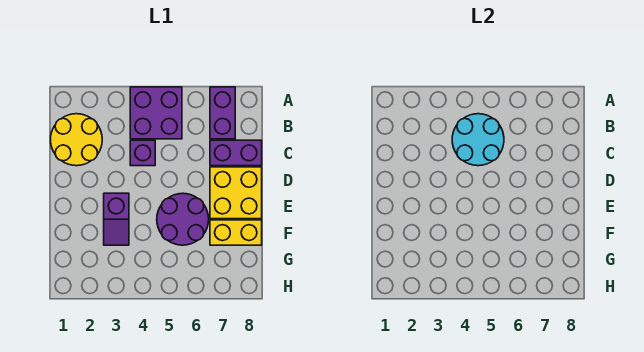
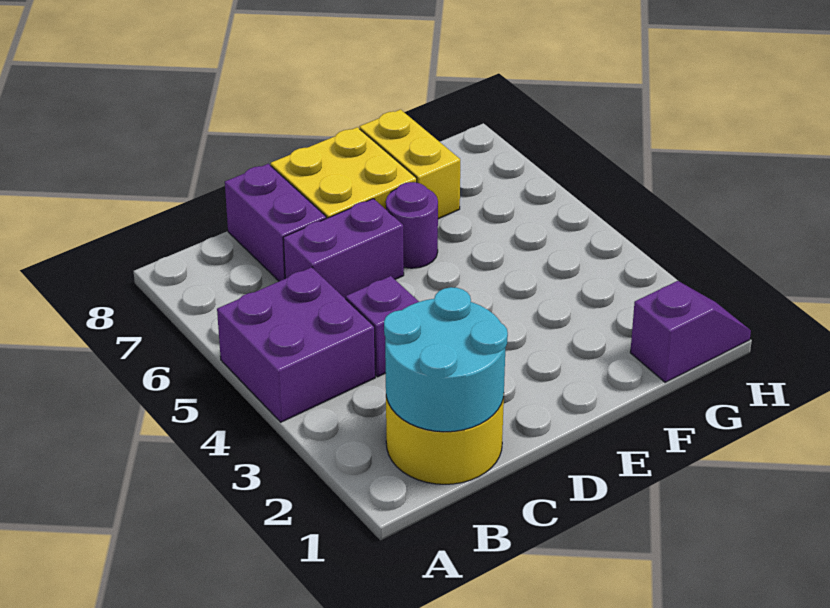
purple brick A7:B7 level 1 -> purple brick C6:D6 level 1
cyan round brick B4:C5 level 2 -> cyan round brick B1:C2 level 2
purple slope E3:F3 level 1 top E -> purple slope G1:H1 level 1 top G
purple round brick E5:F6 level 1 -> purple round brick E6 level 1

